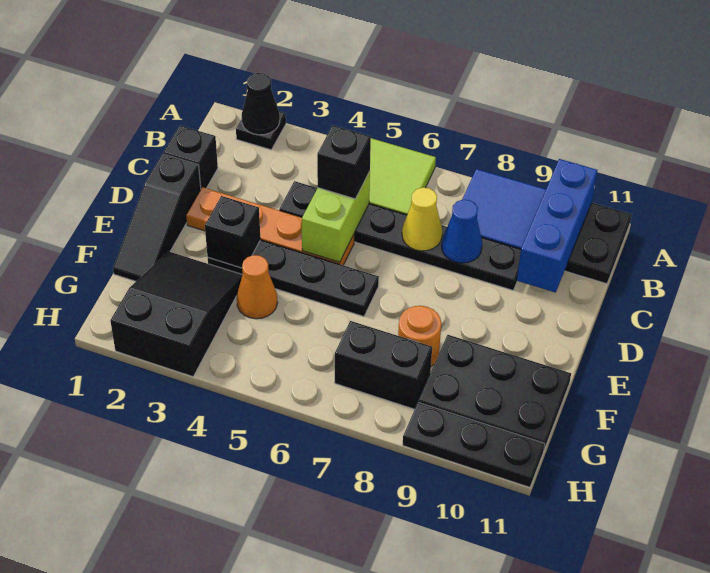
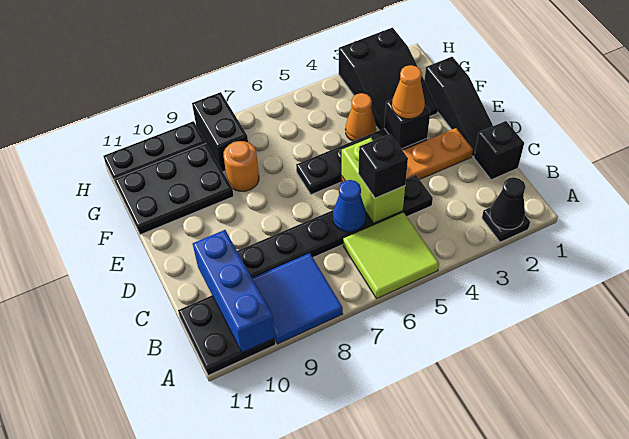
yellow cone C7 level 2 -> none
blue cone C8 level 2 -> blue cone C6 level 2
black slope D1:F1 level 1 top D -> black slope D1:F1 level 1 top F
none -> orange cone E3 level 3
black brick G7:G8 level 1 -> black brick G8:H8 level 1

